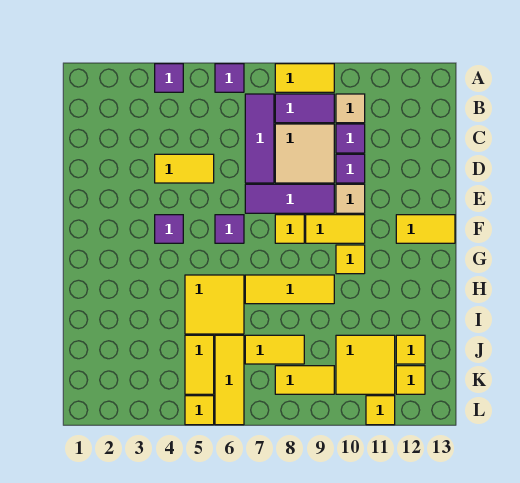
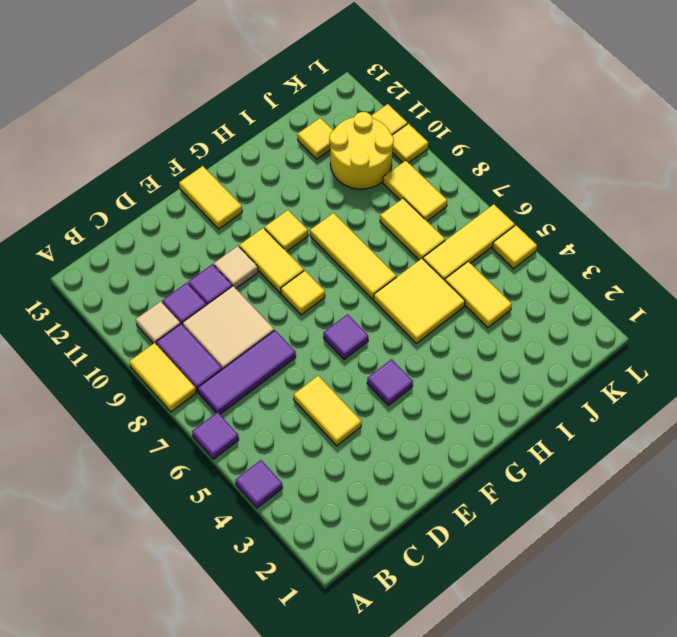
purple tile E7:E9 level 1 -> none
yellow tile J5:K5 level 1 -> yellow tile J4:J5 level 1
yellow tile J10:K11 level 1 -> yellow round brick J10:K11 level 1
yellow tile K12 level 1 -> yellow tile L10 level 1

